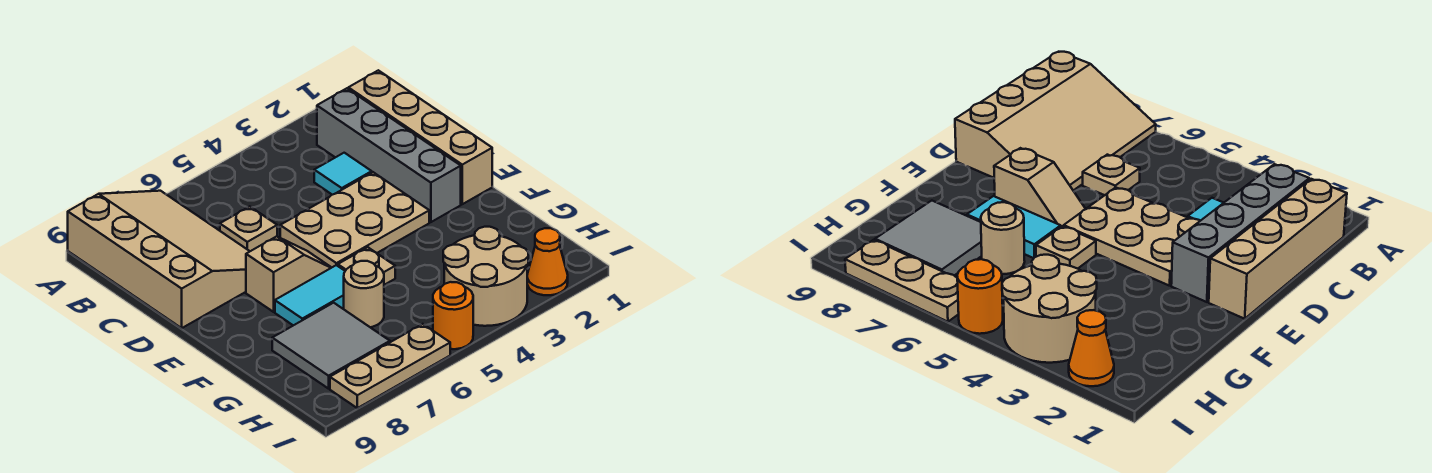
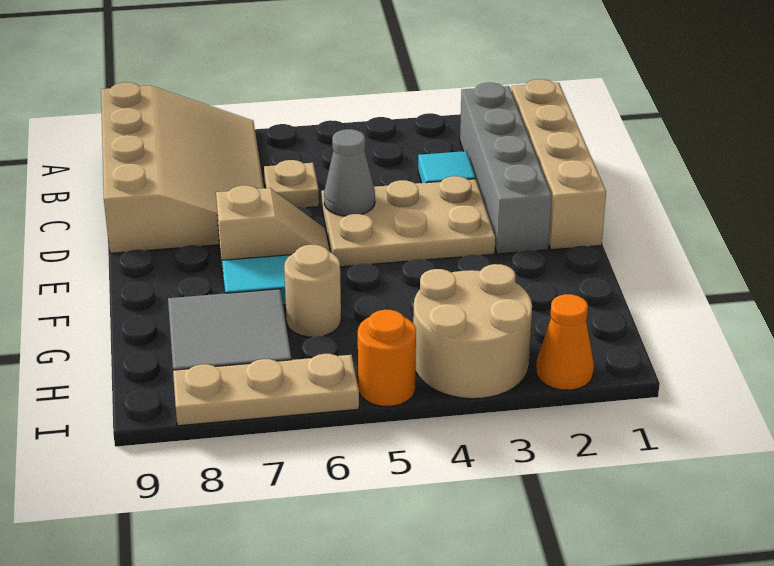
none -> grey cone D5 level 2
tan plate F5 level 1 -> none

